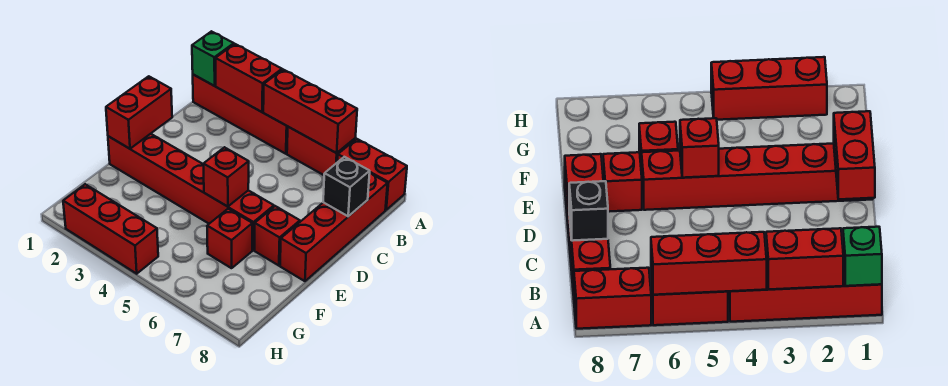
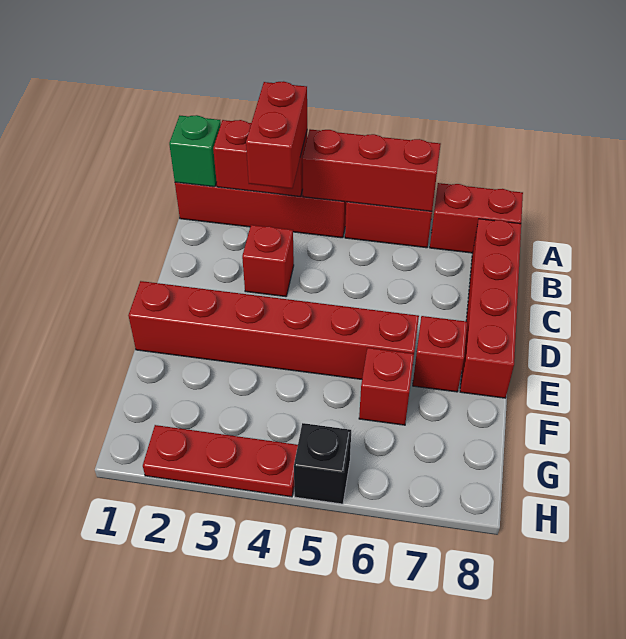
black brick C8 level 2 -> black brick H5 level 1
red brick D1:E1 level 2 -> red brick A3:B3 level 3
red brick E5 level 2 -> red brick C3 level 1
red brick H2:H4 level 1 -> red plate H2:H4 level 1

